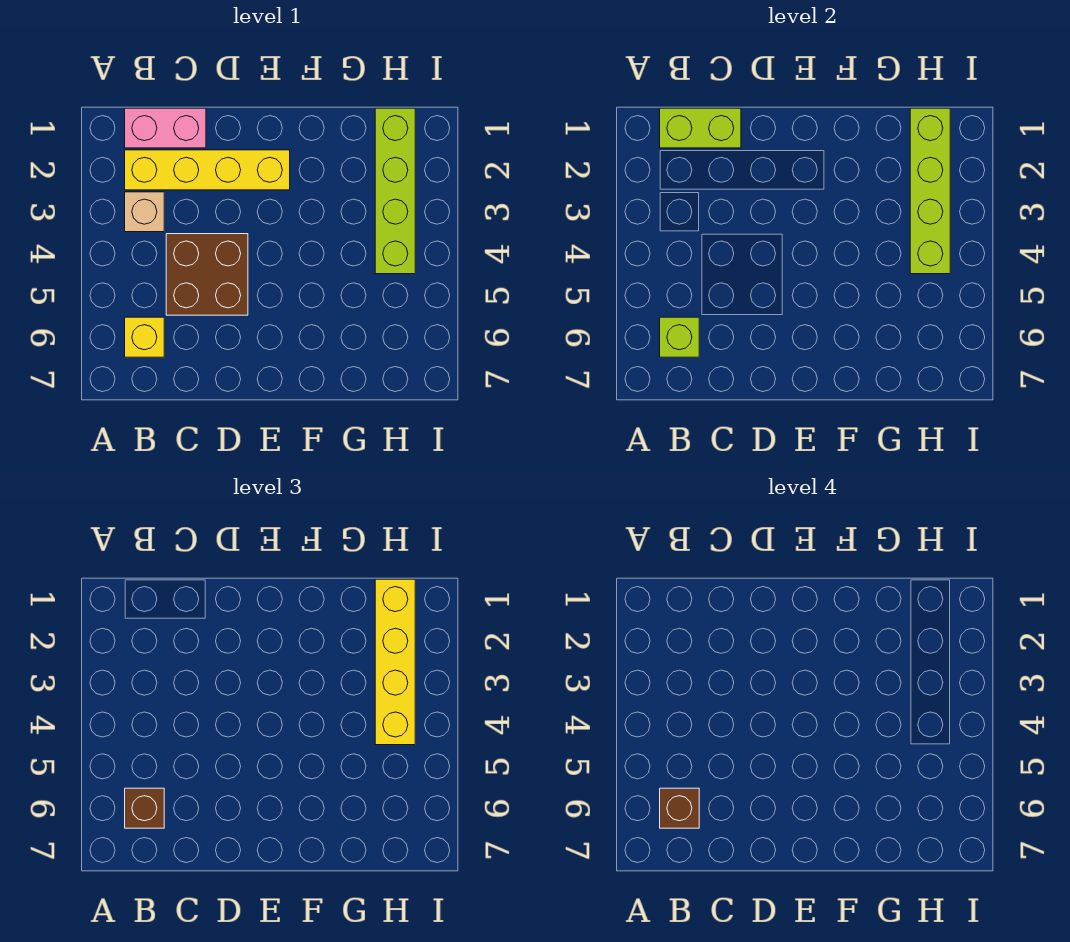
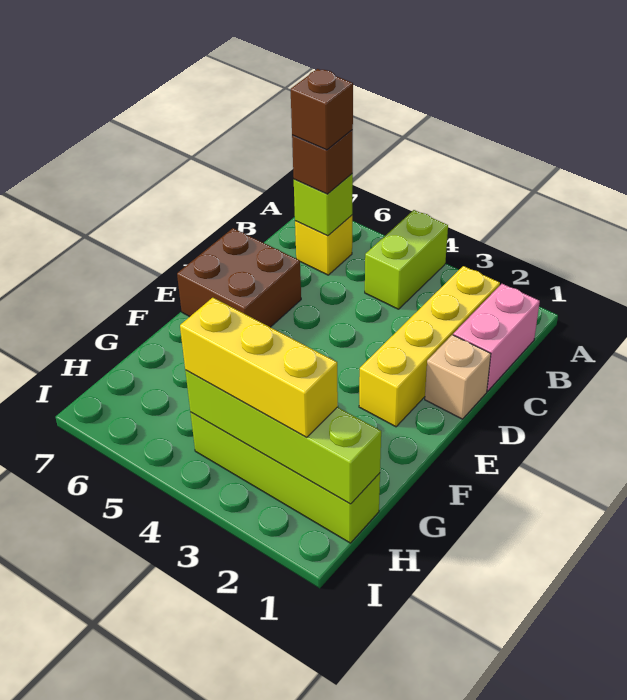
lime brick B1:C1 level 2 -> lime brick A4:B4 level 1
tan brick B3 level 1 -> tan brick D1 level 1
brown brick C4:D5 level 1 -> brown brick D6:E7 level 1
yellow brick H1:H4 level 3 -> yellow brick H2:H4 level 3

